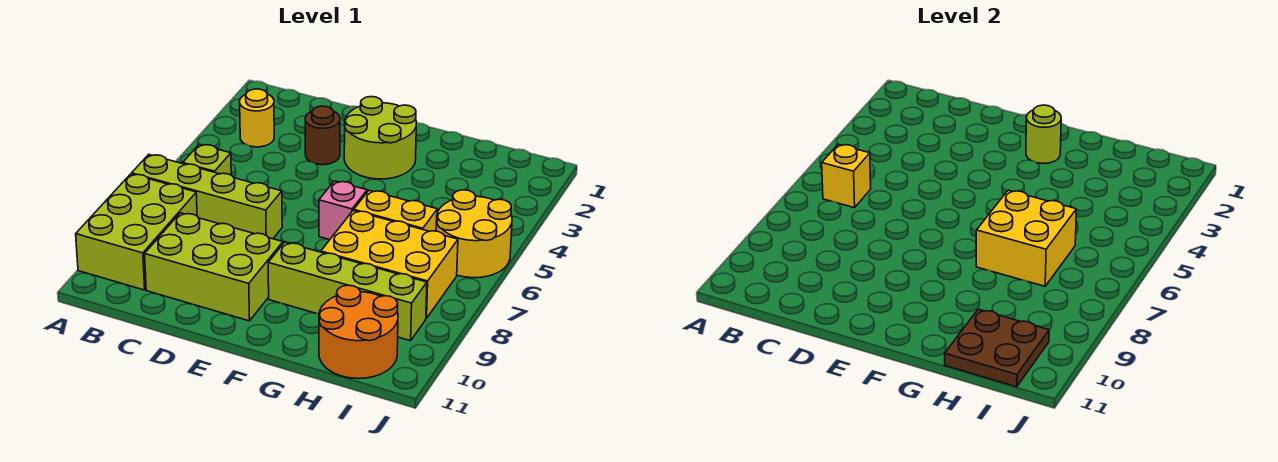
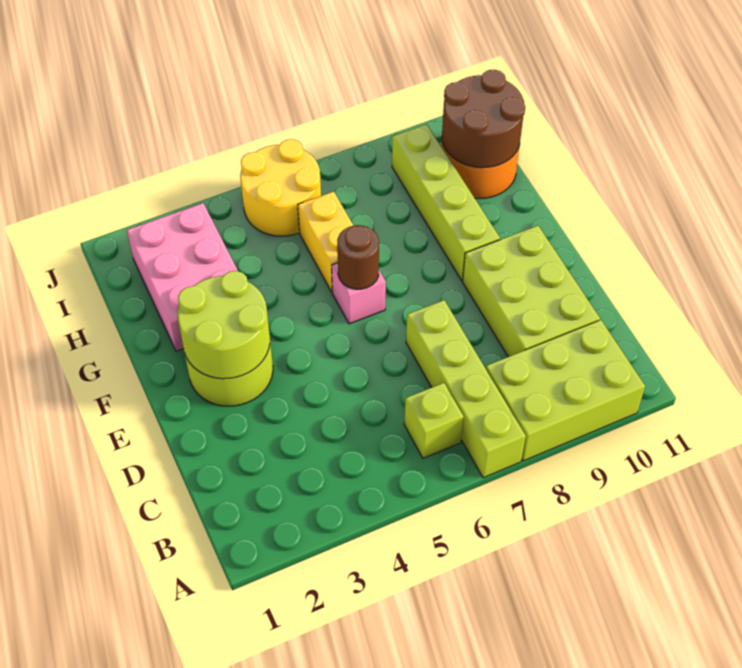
yellow round brick B3 level 1 -> none
yellow brick B6 level 2 -> none
brown round brick D3 level 1 -> brown round brick F6 level 2
lime round brick F2 level 2 -> lime round brick E2:F3 level 2
none -> pink brick G2:I3 level 1
yellow brick G6:H7 level 2 -> none
yellow brick G7:I8 level 1 -> none
brown plate H10:I11 level 2 -> brown round brick H10:I11 level 2

